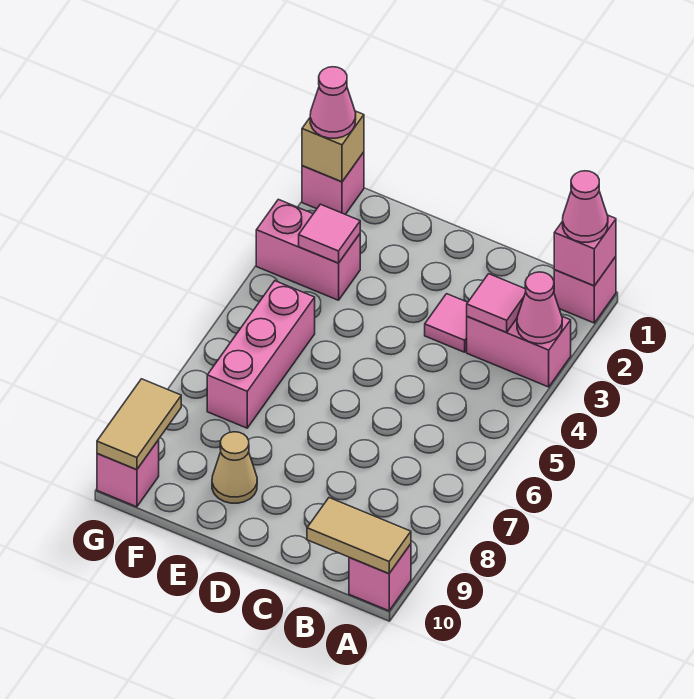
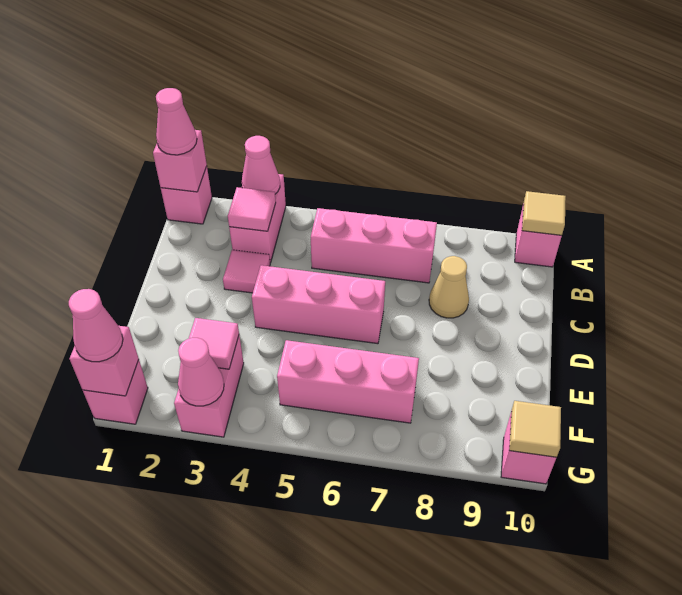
tan tile A10:B10 level 2 -> tan tile A10 level 2
none -> pink brick B5:B7 level 1
none -> pink brick D4:D6 level 1
tan cone E9 level 1 -> tan cone C8 level 1
tan brick G1 level 2 -> pink brick G1 level 2
none -> pink cone G3 level 2
tan tile G9:G10 level 2 -> tan tile G10 level 2

